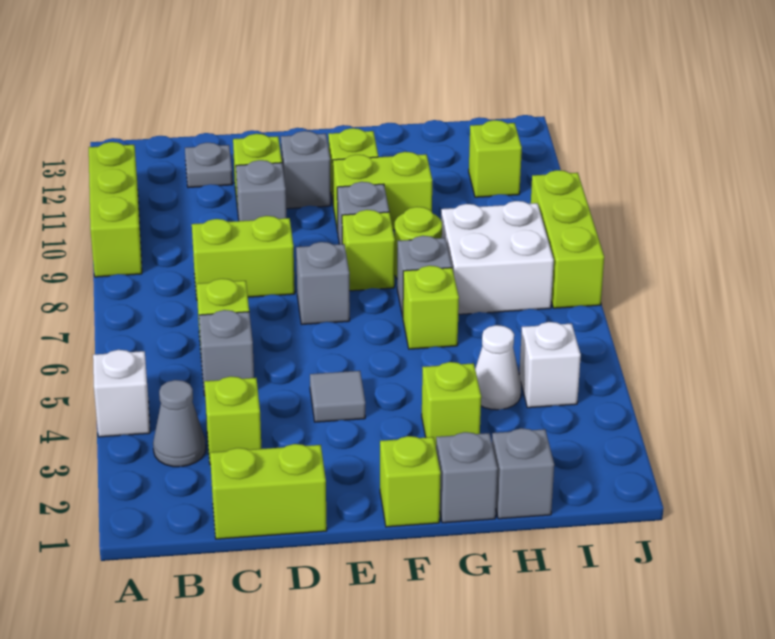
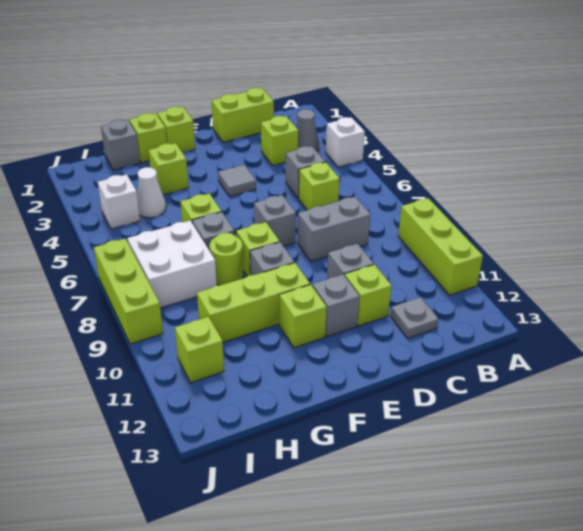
lime brick C8:D8 level 1 -> grey brick C8:D8 level 1
lime brick F10:G10 level 1 -> lime brick F10:H10 level 1
grey brick G1 level 1 -> lime brick G1 level 1

